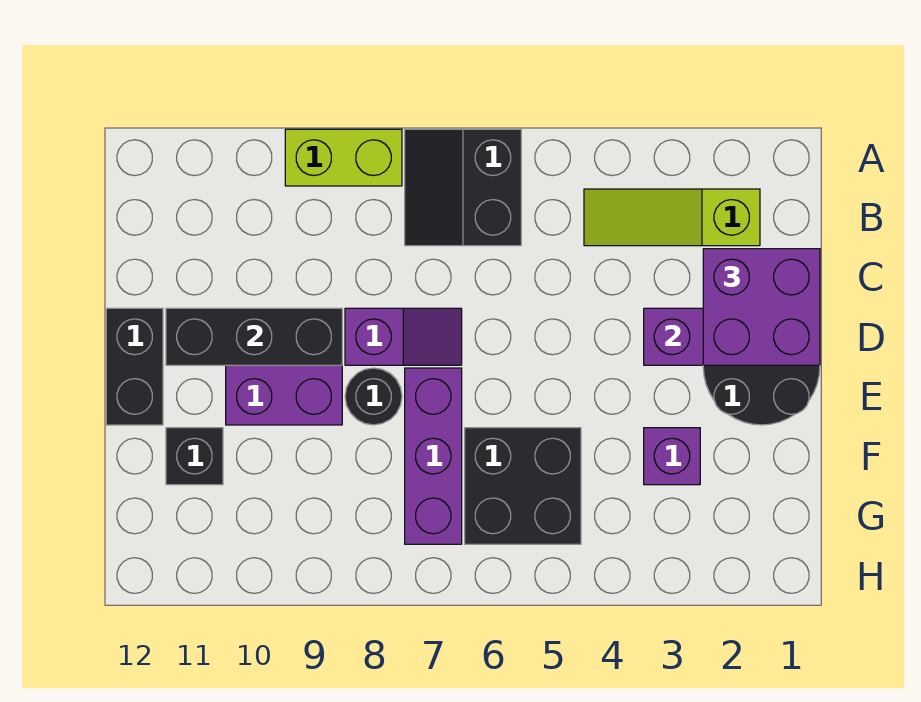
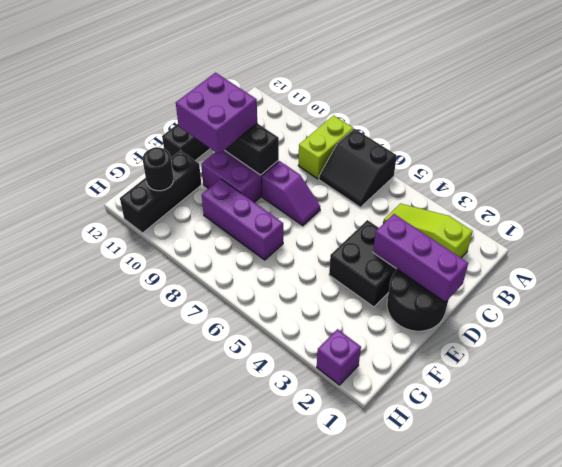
black slope A6:B7 level 1 top 6 -> black slope A6:B7 level 1 top A
lime brick A8:A9 level 1 -> lime brick A8:B8 level 1
purple brick C1:D2 level 3 -> purple brick D10:E11 level 3
purple brick E7:G7 level 1 -> purple brick F7:F9 level 1
black round brick E8 level 1 -> black round brick G11 level 2
purple brick F3 level 1 -> purple brick H2 level 1
black brick F5:G6 level 1 -> black brick D3:E4 level 1
black brick F11 level 1 -> black brick F11:H11 level 1

